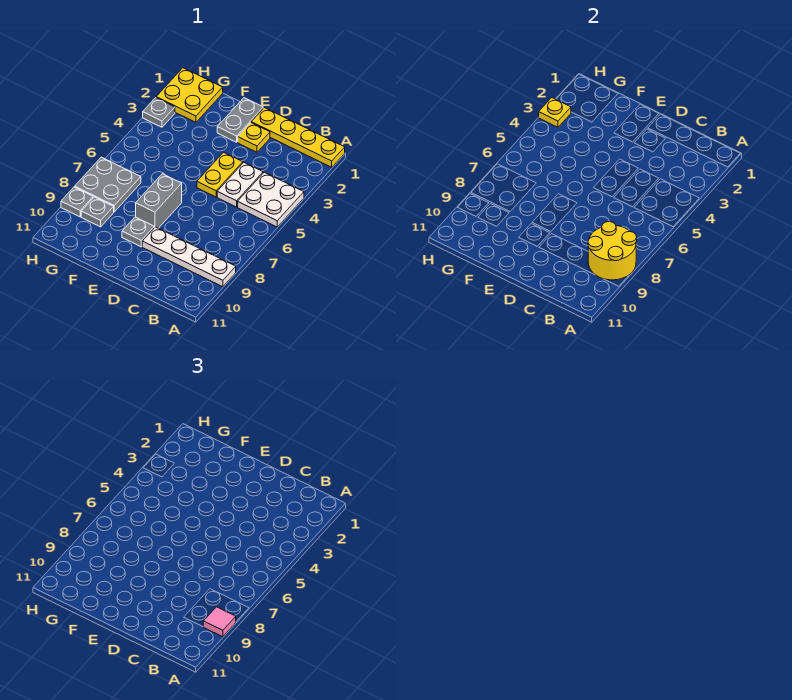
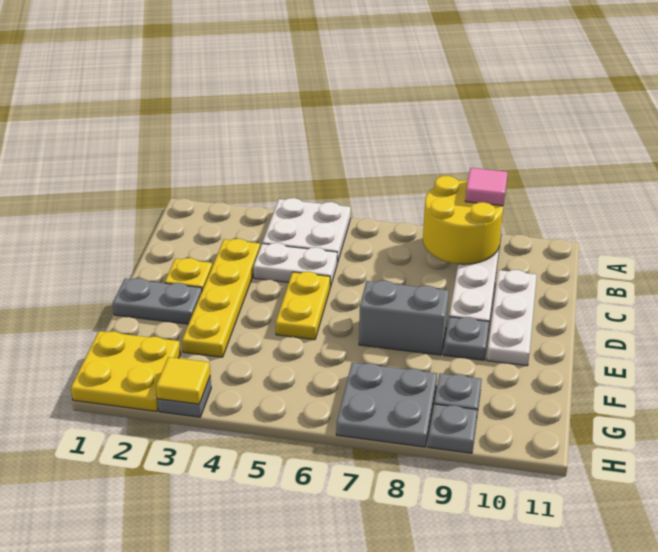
yellow plate A1:D1 level 1 -> yellow plate C3:F3 level 1
none -> white plate C10:E10 level 1
yellow plate D4:D5 level 1 -> yellow plate D5:E5 level 1
yellow plate H3 level 2 -> yellow tile H3 level 2

